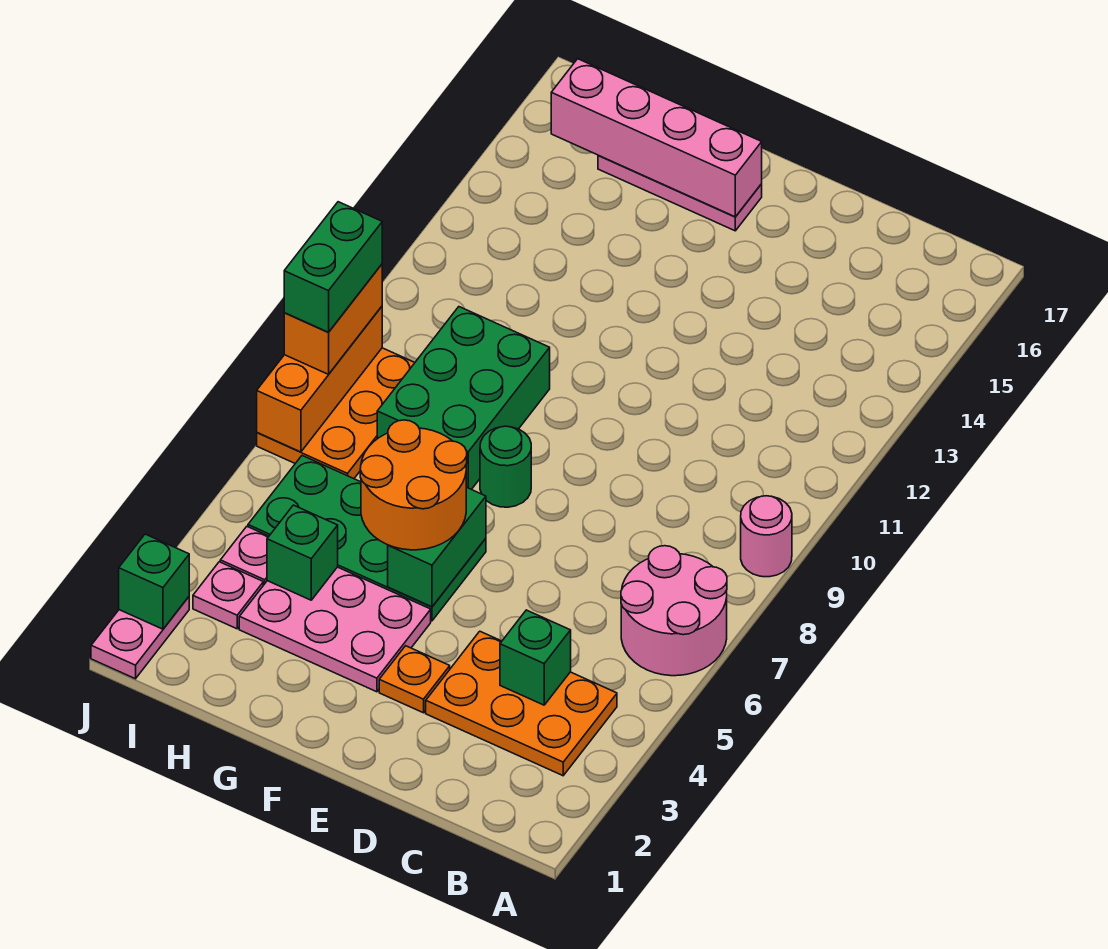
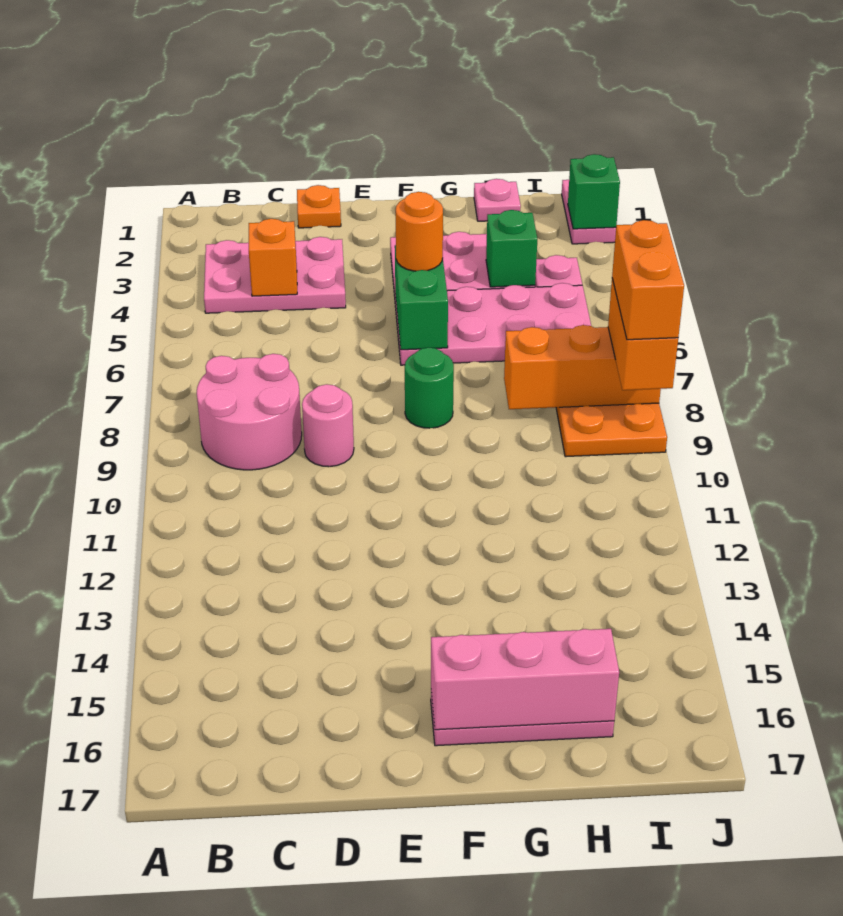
pink round brick A6:B7 level 1 -> pink round brick B8:C9 level 1
pink round brick A9 level 1 -> pink round brick D9 level 1
orange plate B3:D4 level 1 -> pink plate B3:D4 level 1
green brick C4 level 2 -> orange brick C4 level 2
orange plate E3 level 1 -> orange plate D1 level 1
green plate F5:I6 level 1 -> pink plate F5:I6 level 1
orange round brick F5:G6 level 3 -> orange round brick F5 level 3
pink brick F16:I16 level 2 -> pink brick F16:H16 level 2
green brick G8:H10 level 1 -> none
pink plate I3 level 1 -> pink plate H1 level 1
orange brick J7:J9 level 2 -> orange brick H8:J8 level 2
green brick J8:J9 level 4 -> orange brick J8:J9 level 4

